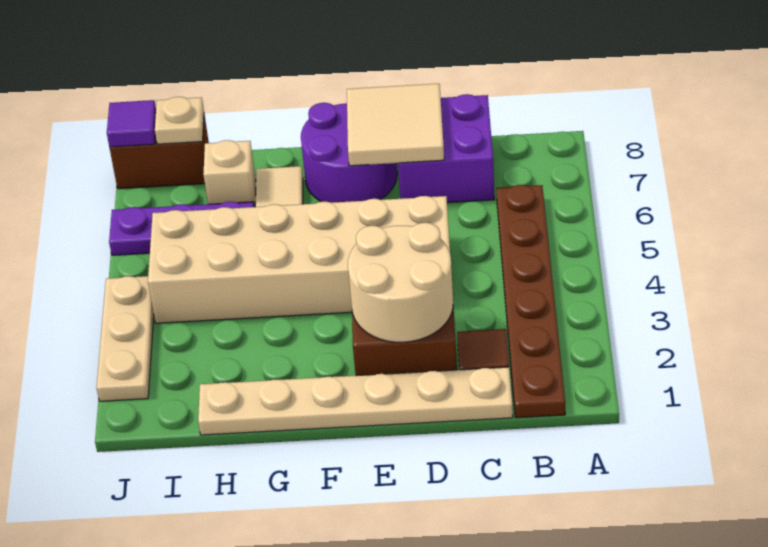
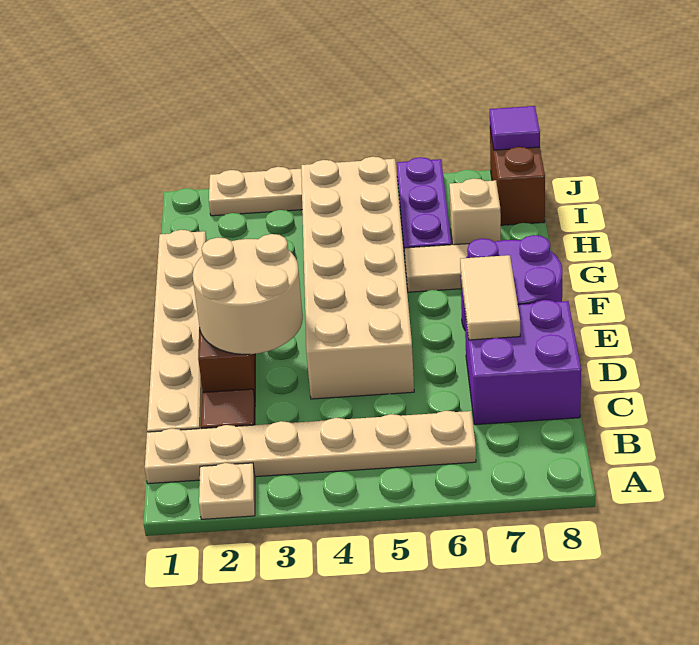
brown plate B1:B6 level 1 -> tan plate B1:B6 level 1
tan tile D7:E8 level 2 -> tan tile D7:E7 level 2
tan plate I8 level 2 -> tan plate A2 level 1

